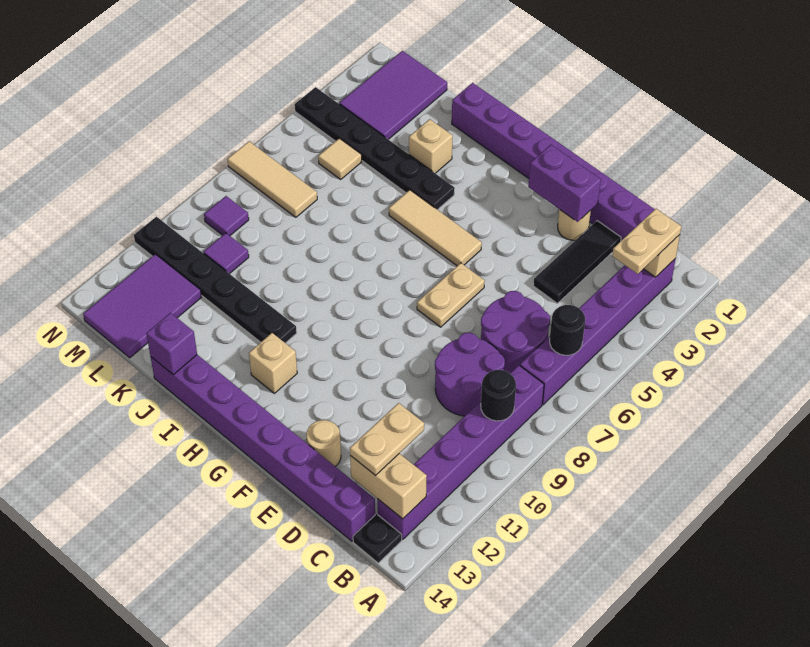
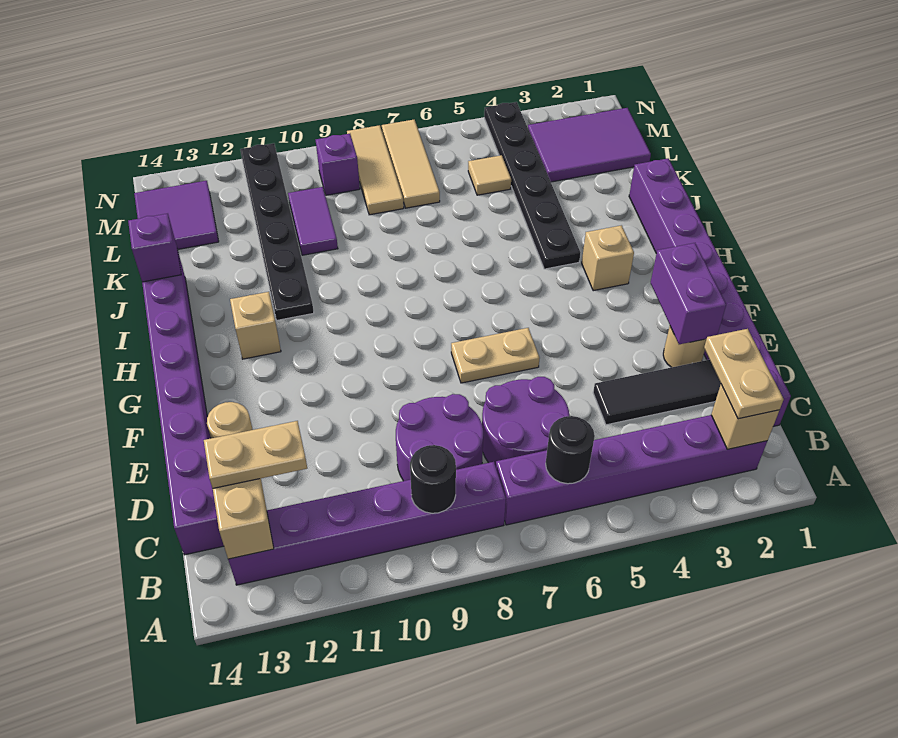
tan plate B2:B3 level 3 -> tan plate B2:C2 level 3
black plate B14 level 1 -> none
tan tile G5:I5 level 1 -> tan tile L8:N8 level 1
tan brick J3 level 1 -> tan brick H3 level 1
purple tile L10 level 1 -> purple tile K10:L10 level 1
purple tile L12:M14 level 1 -> purple tile L13:M14 level 1
purple tile M9 level 1 -> purple brick M9 level 1

